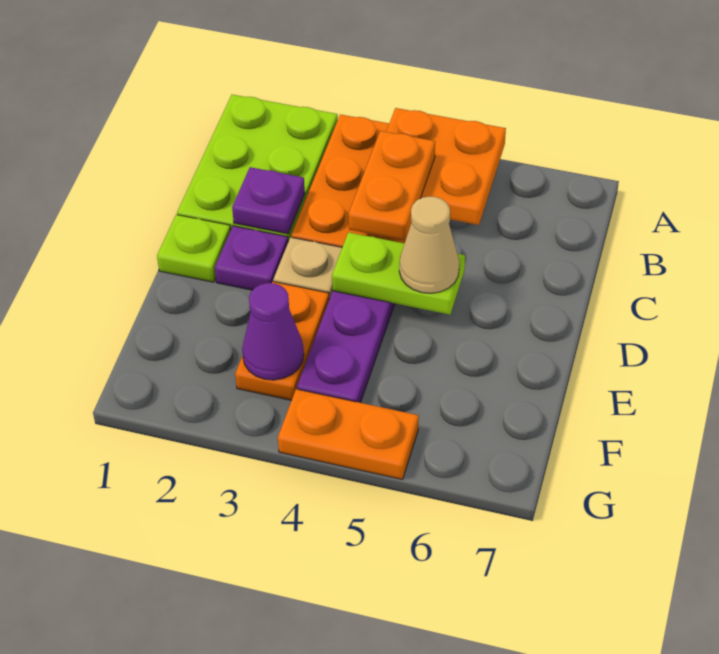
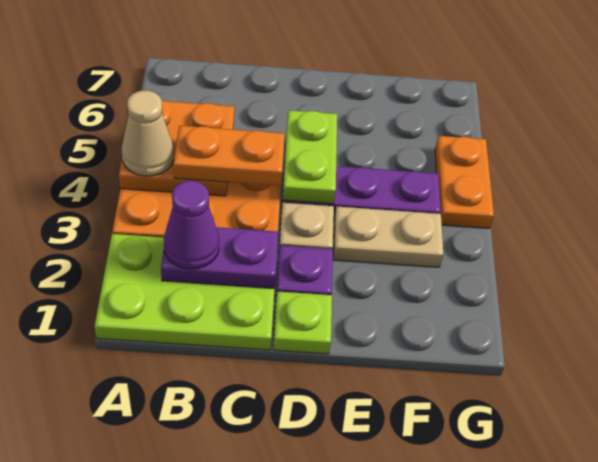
purple plate C2 level 2 -> purple plate B2:C2 level 2
tan cone D5 level 3 -> tan cone A4 level 3
orange plate E3:F3 level 1 -> tan plate E3:F3 level 1
purple cone F3 level 2 -> purple cone B2 level 3

